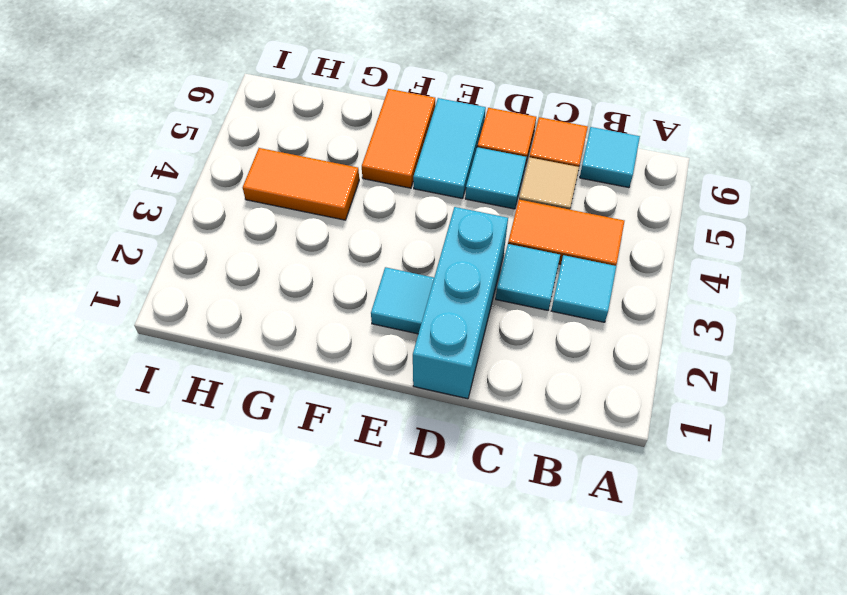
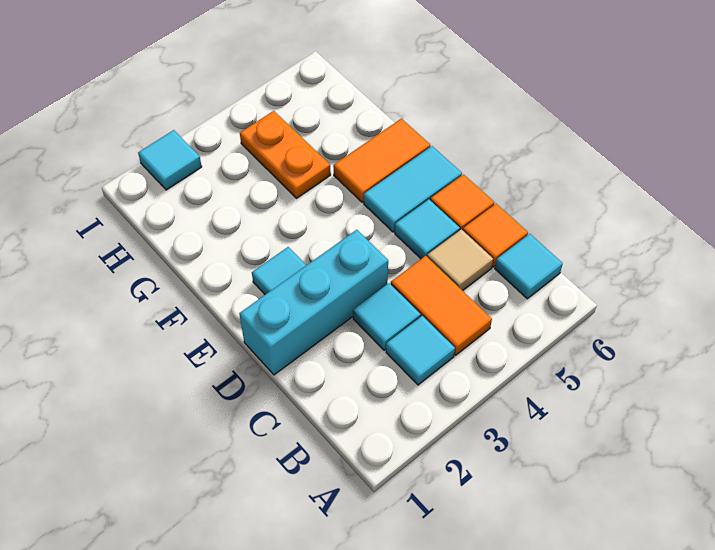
orange tile G4:H4 level 1 -> orange plate G4:H4 level 1
none -> cyan tile I2 level 1

